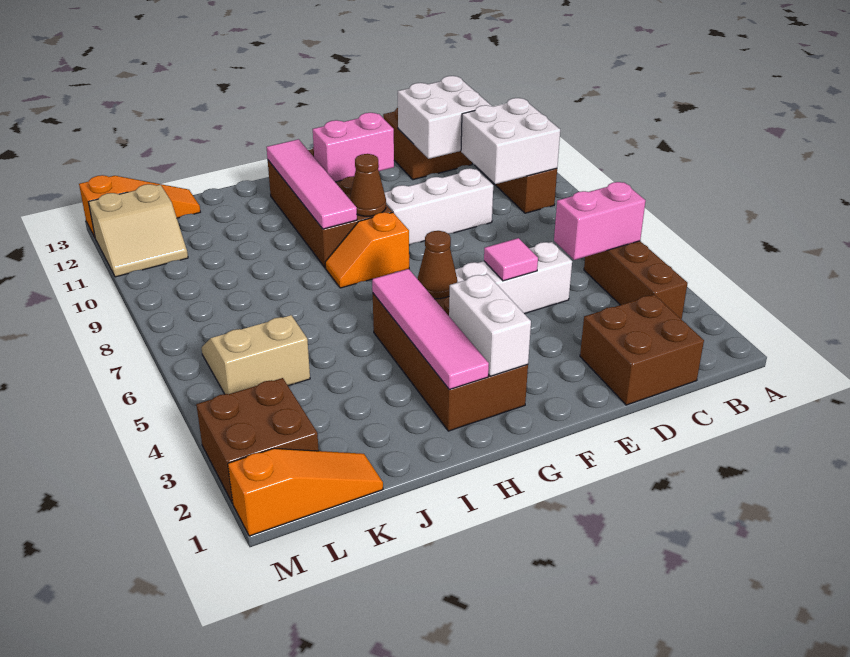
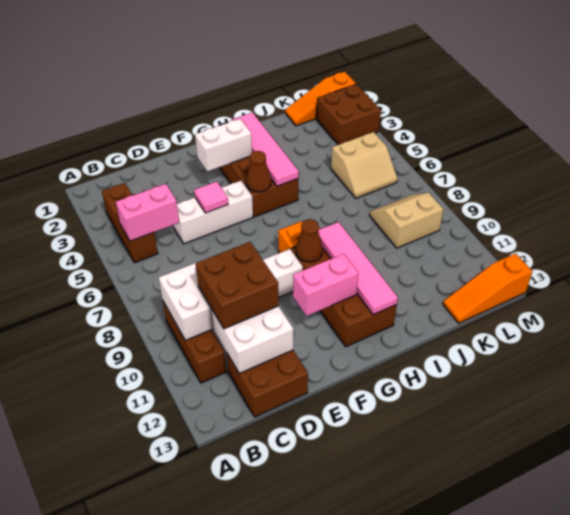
brown brick C1:D2 level 1 -> brown brick C10:D11 level 3
white brick G2:G3 level 2 -> white brick F3:G3 level 2
tan slope L11:M12 level 1 top 12 -> tan slope K8:L9 level 1 top 9

